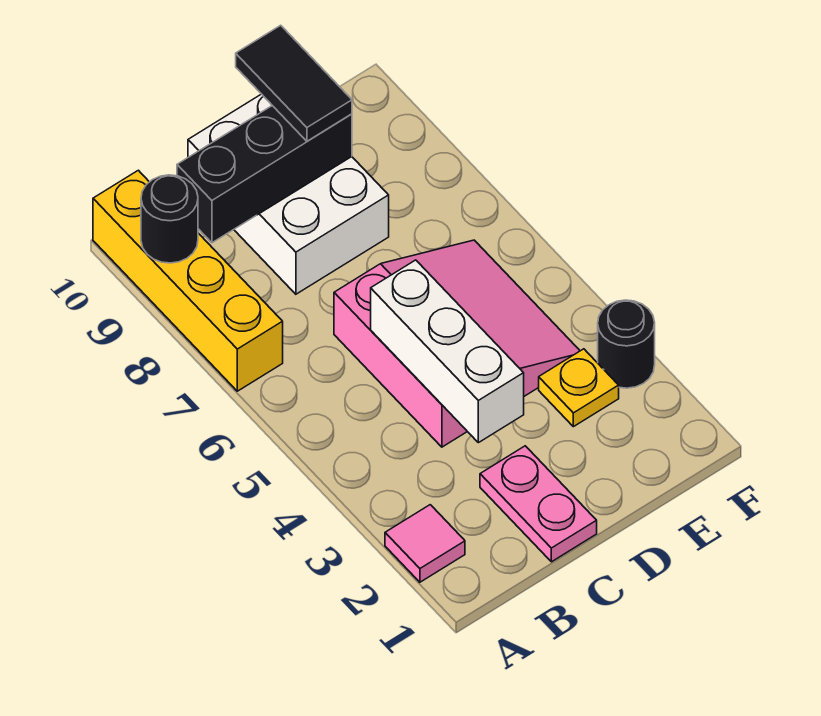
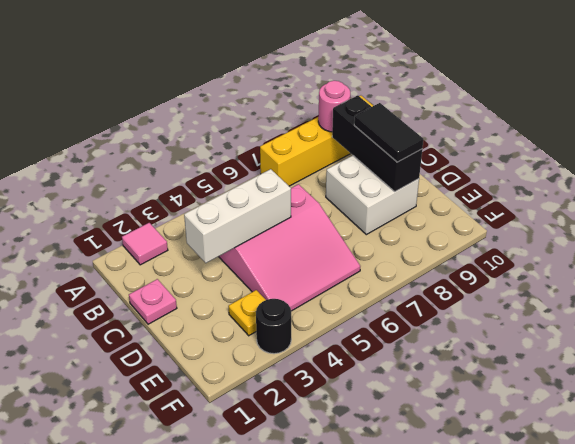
black round brick A9 level 2 -> pink round brick A9 level 2
pink plate C1:C2 level 1 -> pink plate C1 level 1
white brick C8:D10 level 1 -> white brick C8:D9 level 1
black tile D9:D10 level 3 -> black tile C9:D9 level 3

